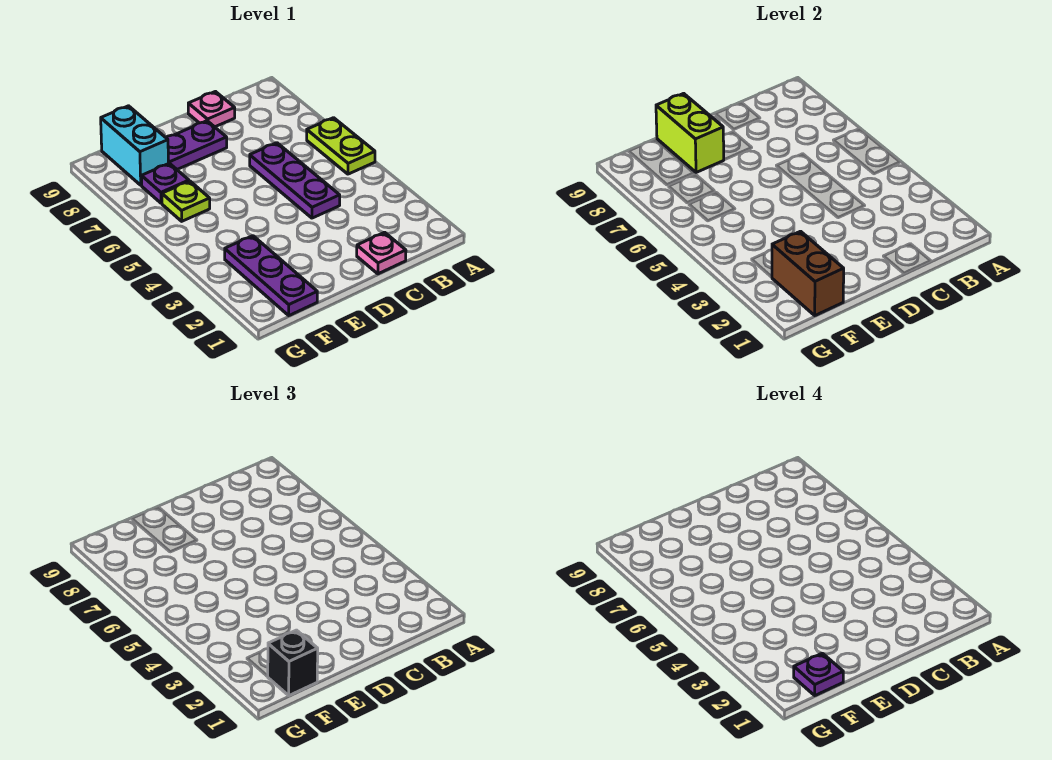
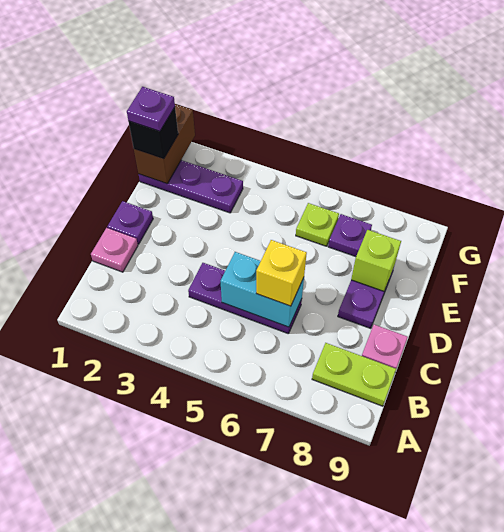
lime plate A5:A6 level 1 -> lime plate B8:B9 level 1
none -> yellow brick C6 level 3
none -> purple plate D1 level 1
lime brick E8:E9 level 2 -> lime brick E8 level 2
brown brick F1:F2 level 2 -> brown brick F1:G1 level 2
cyan brick F8:F9 level 1 -> cyan brick C5:C6 level 2

